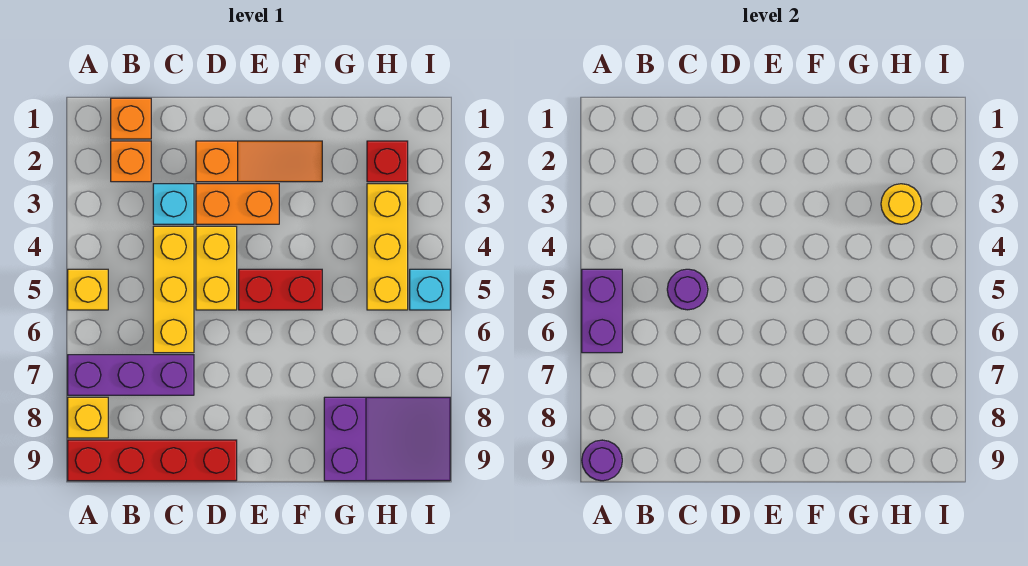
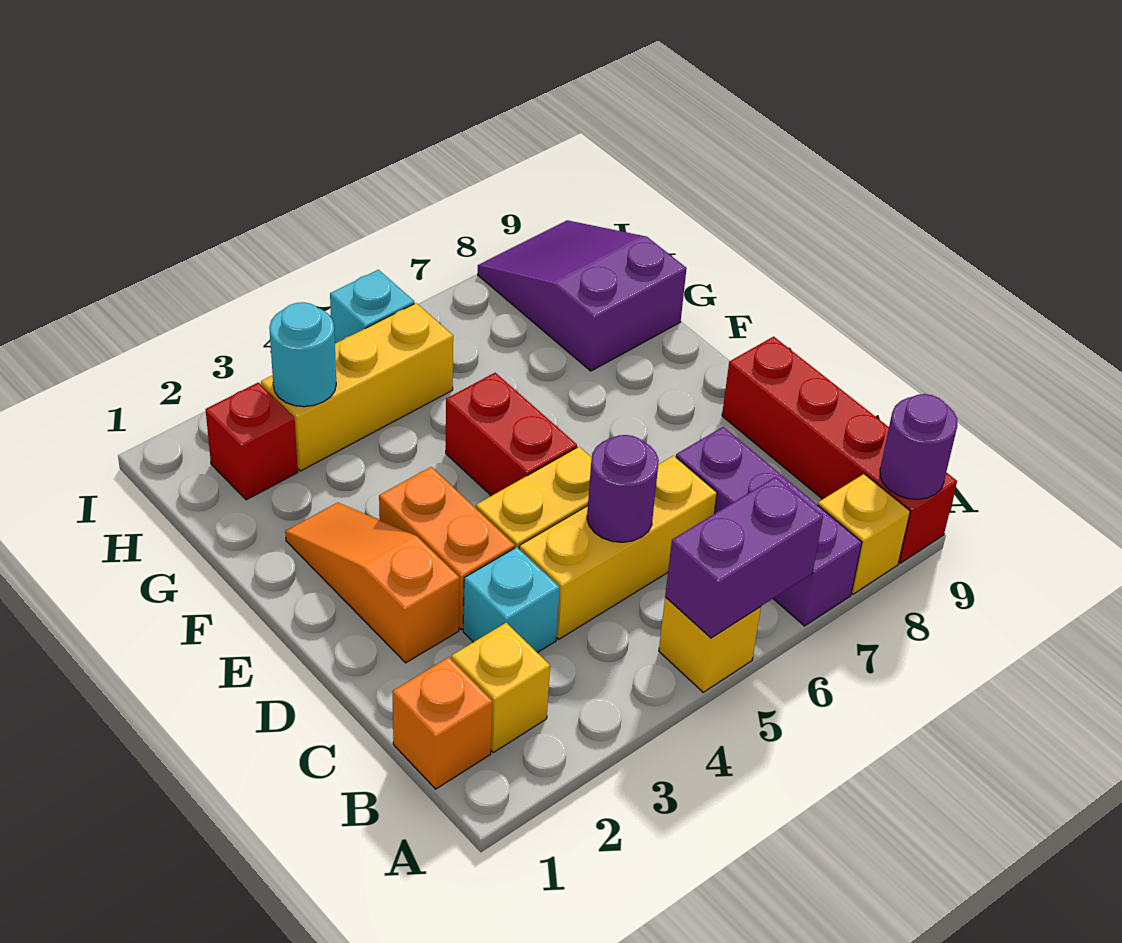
orange brick B2 level 1 -> yellow brick B2 level 1
yellow round brick H3 level 2 -> cyan round brick H3 level 2

